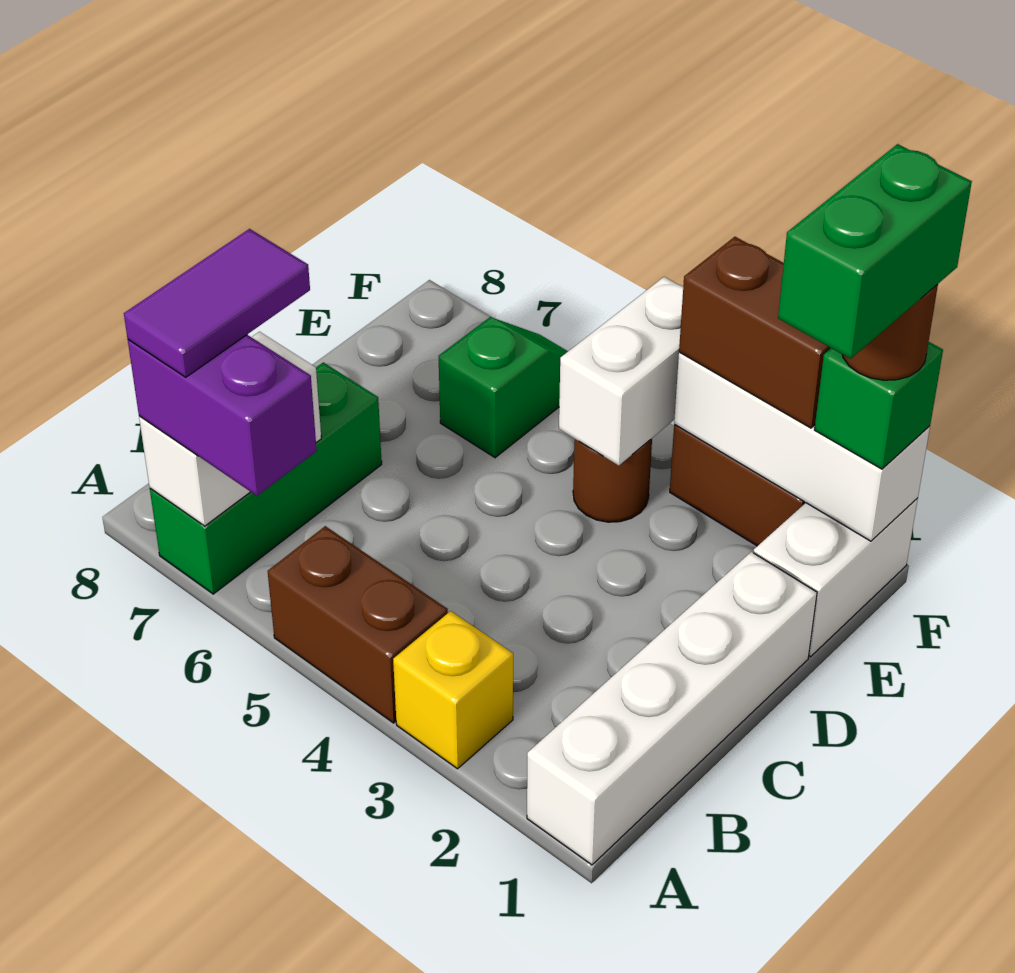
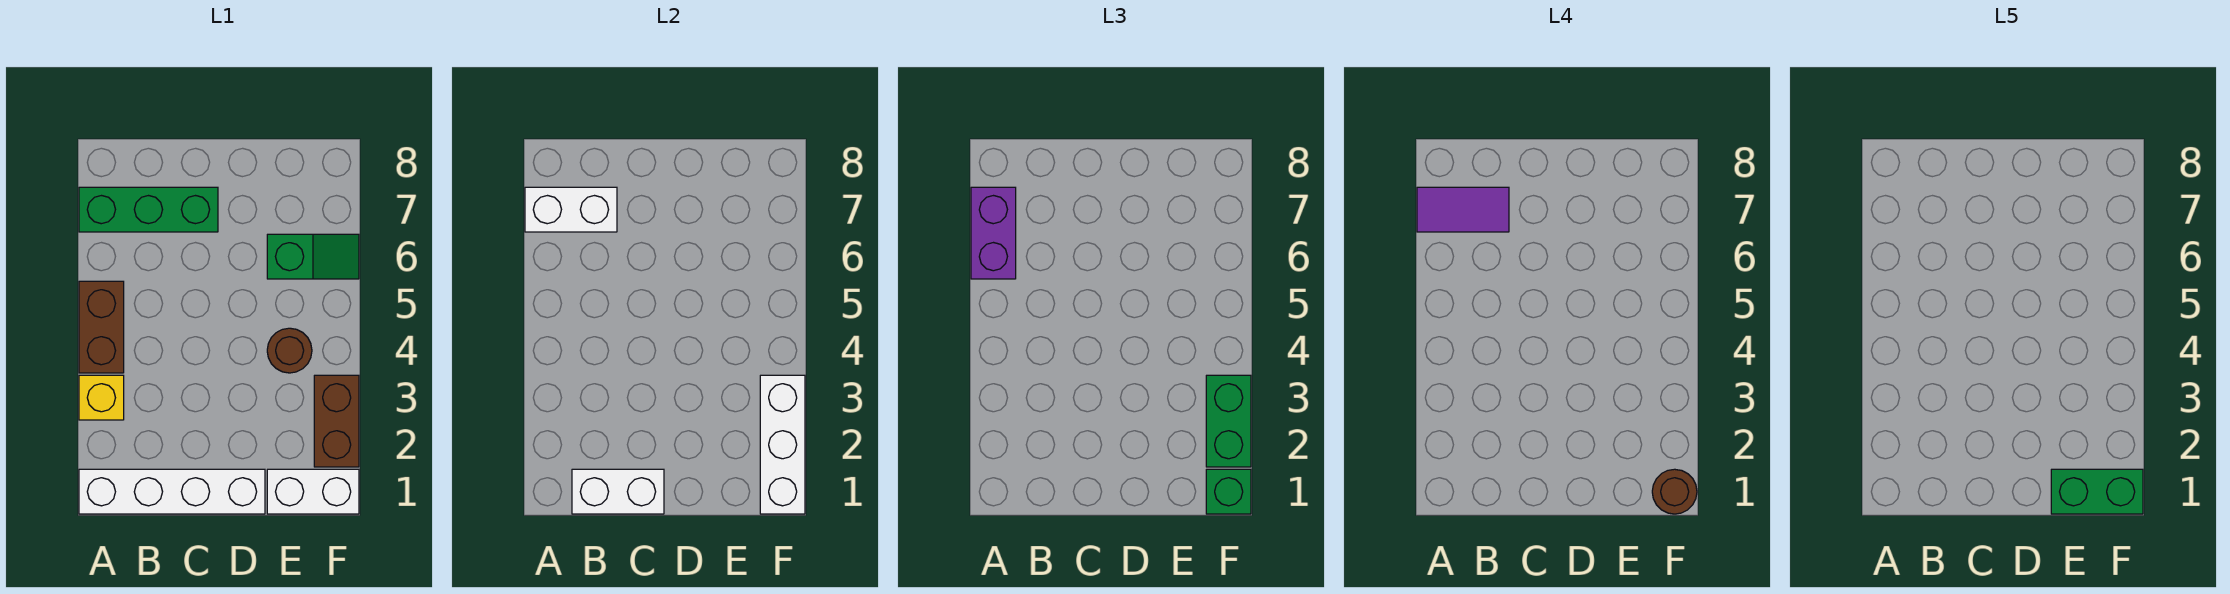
white brick E4:F4 level 2 -> white brick B1:C1 level 2
brown brick F2:F3 level 3 -> green brick F2:F3 level 3

